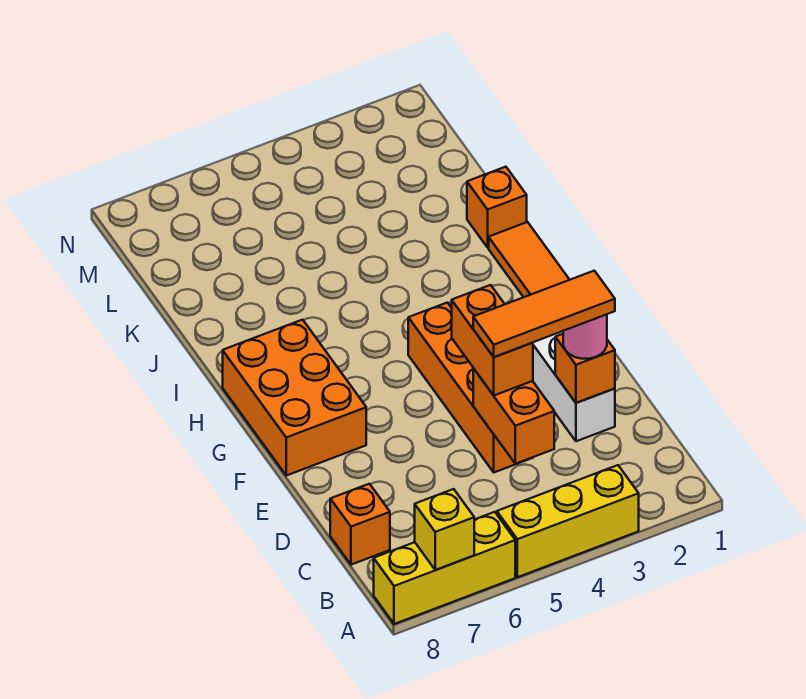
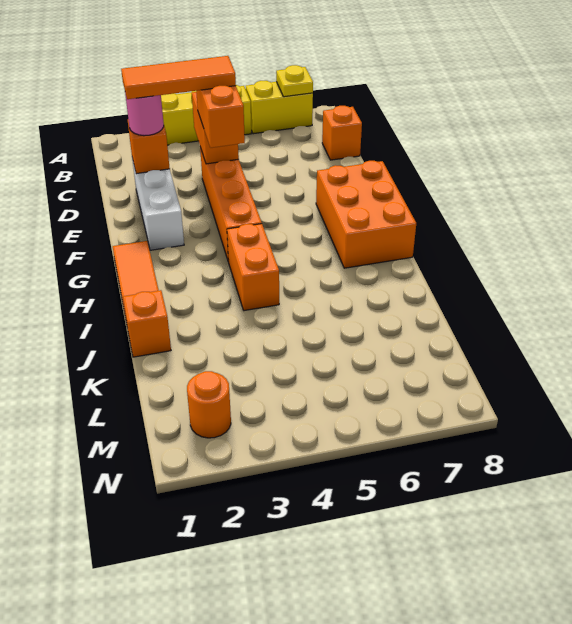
yellow brick A6:A8 level 1 -> yellow brick A6:A7 level 1
yellow brick A7 level 2 -> yellow plate A7 level 2
none -> orange brick H4:I4 level 1
none -> orange round brick M2 level 1

